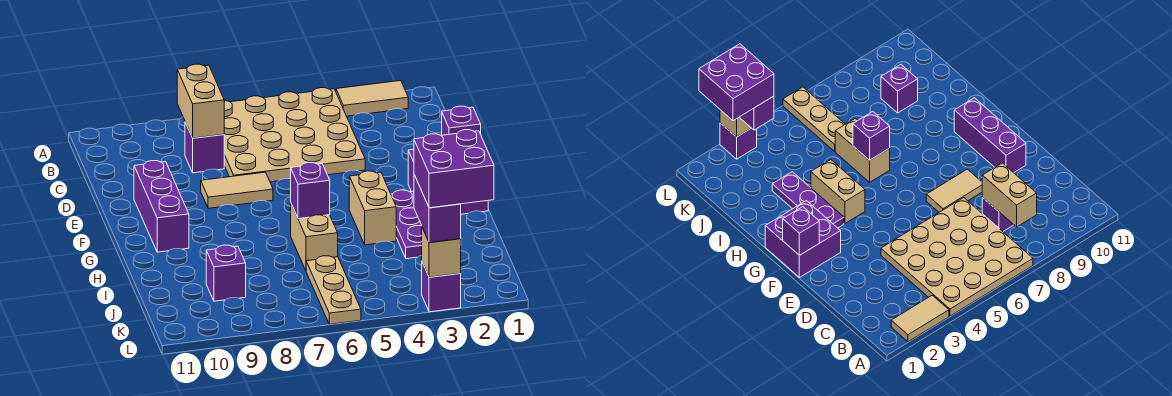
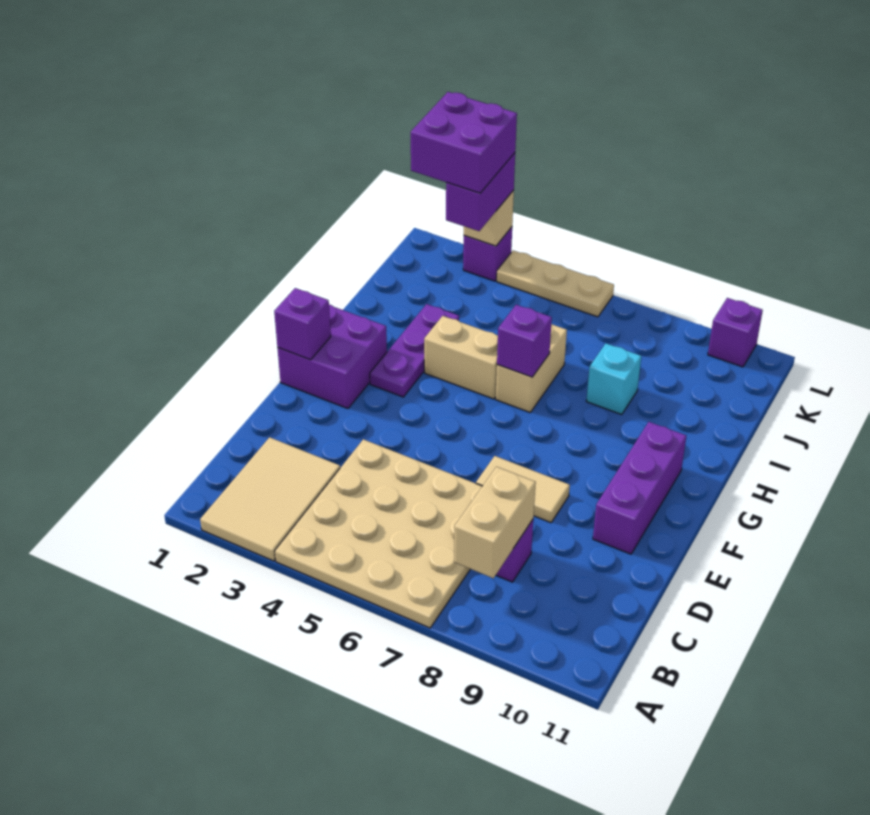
tan tile A2:A3 level 1 -> tan tile A2:C3 level 1
tan brick G4:H4 level 1 -> tan brick H4:H5 level 1
none -> cyan brick I8 level 1
tan plate J6:L6 level 1 -> tan plate L4:L6 level 1
purple brick J9 level 1 -> purple brick L10 level 1

